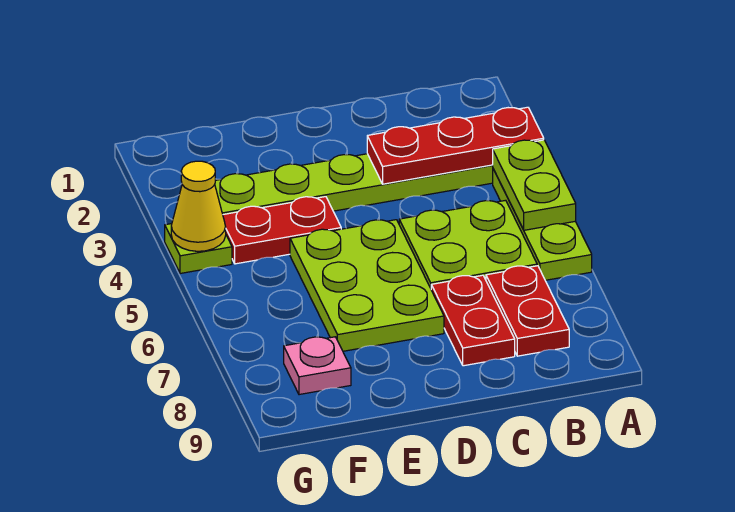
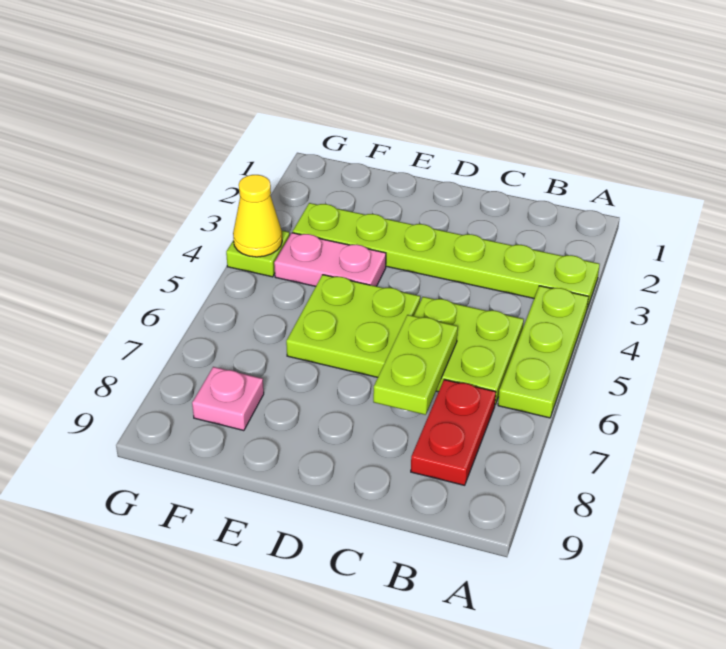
red plate A3:C3 level 2 -> none
lime plate A4:A5 level 2 -> lime plate C6:C7 level 2
red plate C7:C8 level 1 -> none
lime plate D5:E7 level 1 -> lime plate D5:E6 level 1
red plate E4:F4 level 1 -> pink plate E4:F4 level 1

